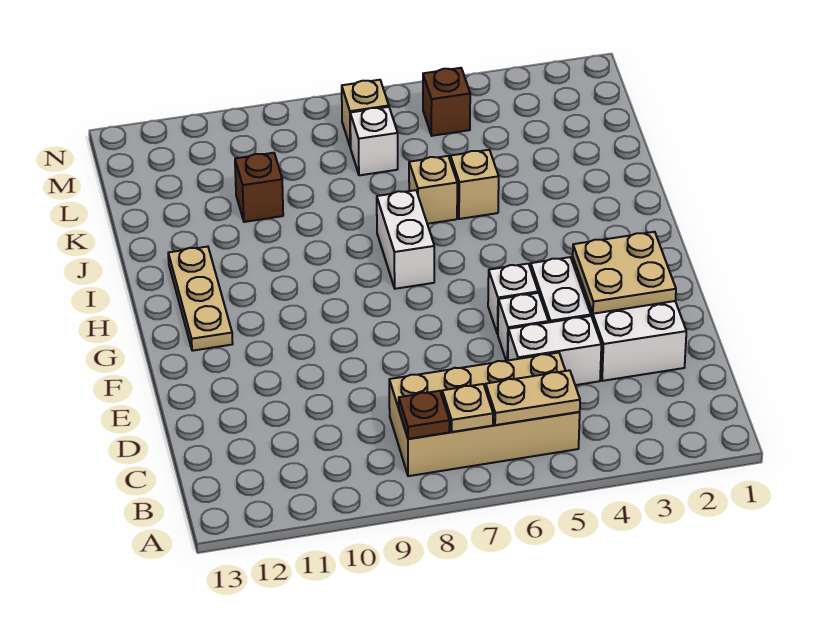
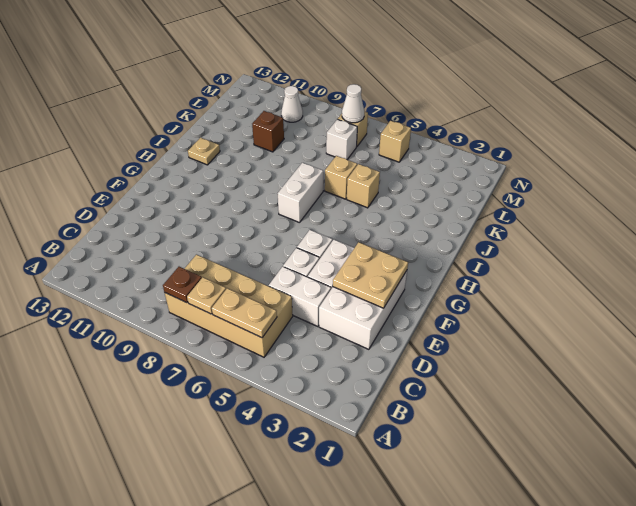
tan plate G12:I12 level 1 -> tan plate I12 level 1
brown brick M5 level 1 -> tan brick M5 level 1
none -> white cone M7 level 2
none -> white cone M10 level 1

